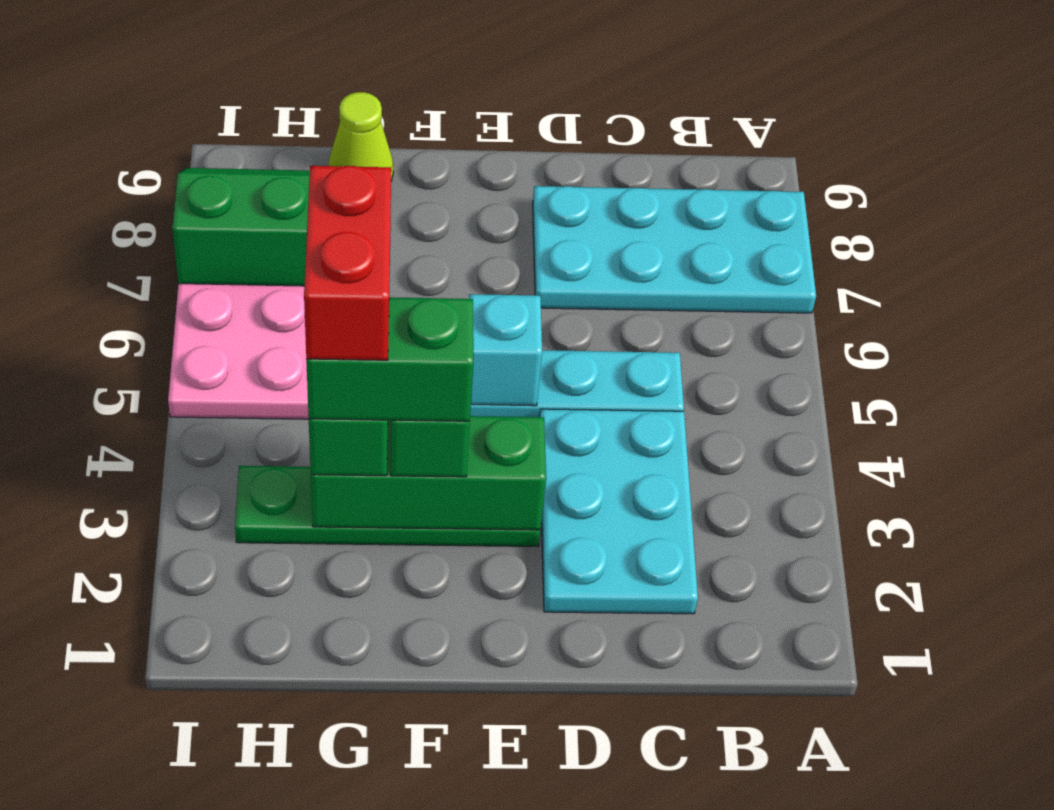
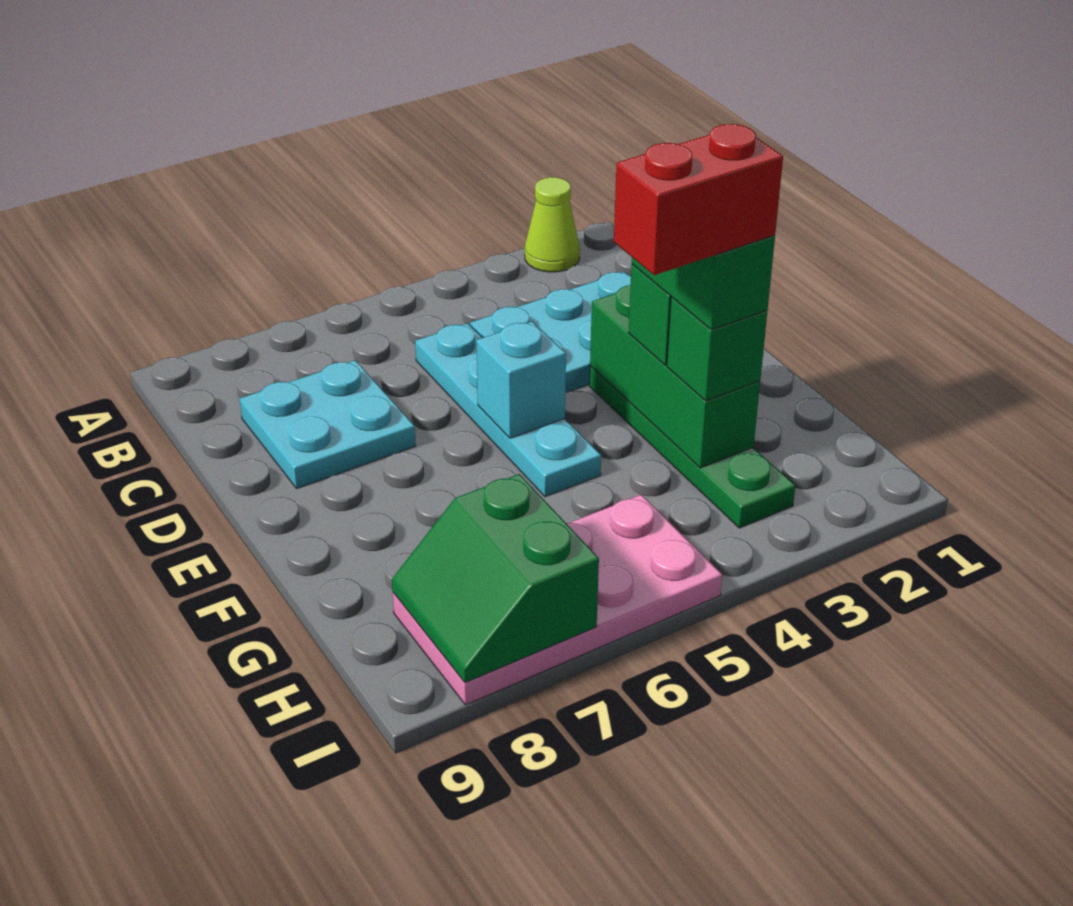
cyan plate A7:D8 level 1 -> cyan plate C7:D8 level 1
lime cone G9 level 1 -> lime cone A2 level 1

